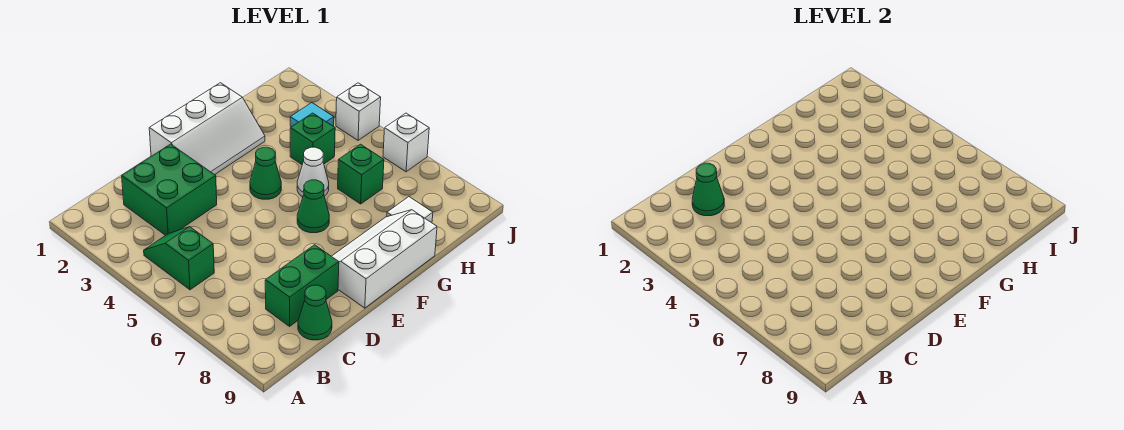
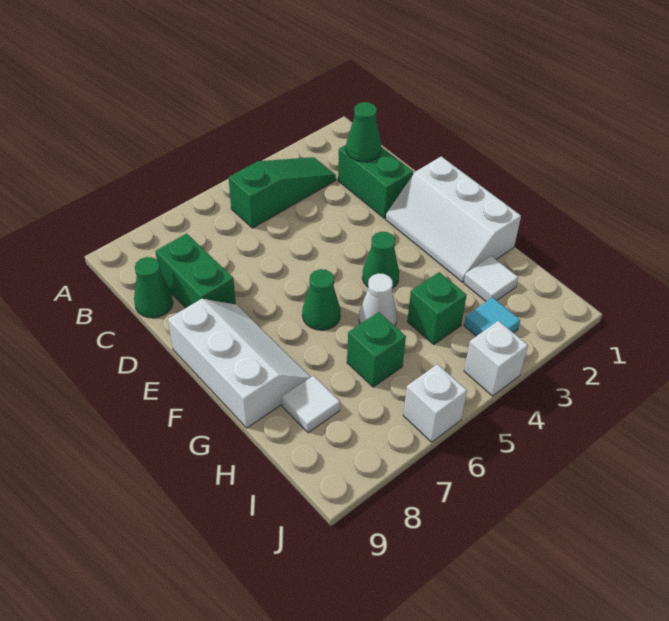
green slope B4:B5 level 1 top 5 -> green slope B3:B5 level 1 top 5
green brick C2:D3 level 1 -> green brick C2:D2 level 1
none -> white tile H2 level 1

